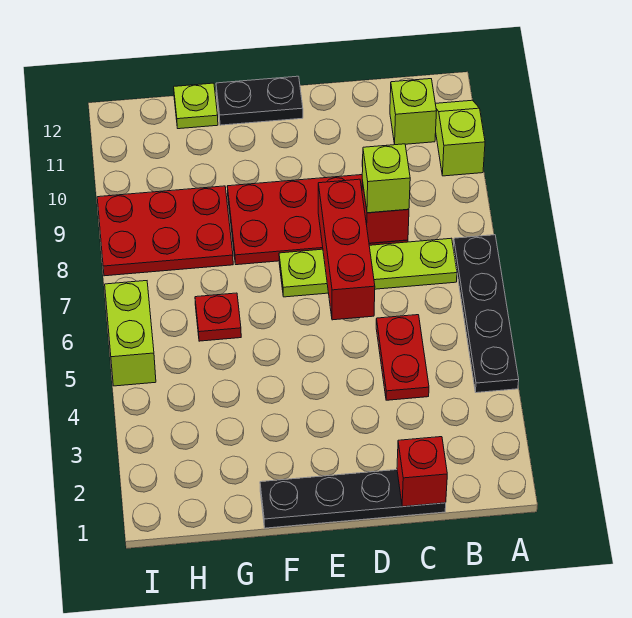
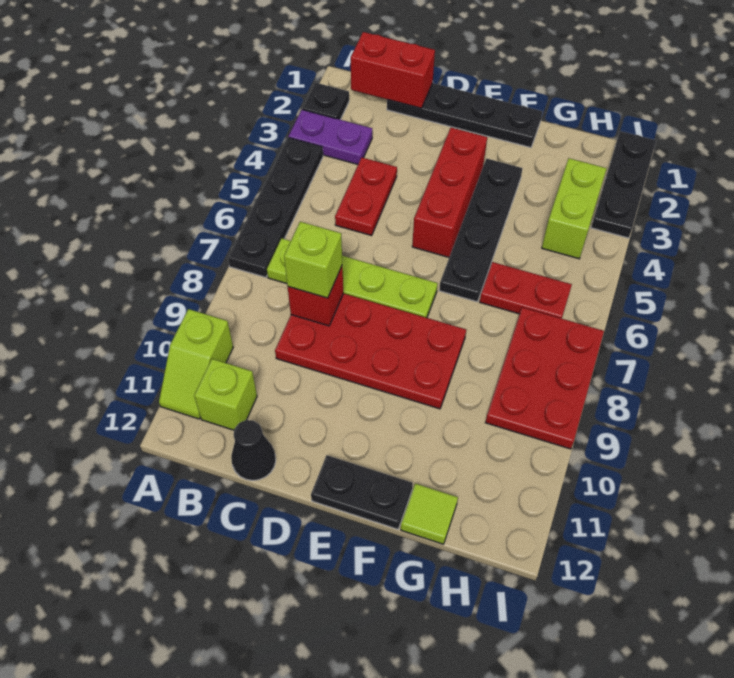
none -> black plate A2 level 1
none -> purple plate A3:B3 level 1
red brick C1 level 2 -> red brick B1:C1 level 2
none -> black cone C12 level 1
red brick D6:D8 level 2 -> red brick E3:E5 level 1
none -> black plate F3:F6 level 1
red plate G6 level 1 -> red plate G6:H6 level 1
red plate G8:I9 level 1 -> red plate H7:I9 level 1
lime plate G12 level 1 -> lime tile G12 level 1
none -> black plate I1:I3 level 1
lime brick I5:I6 level 1 -> lime brick H3:H4 level 1

